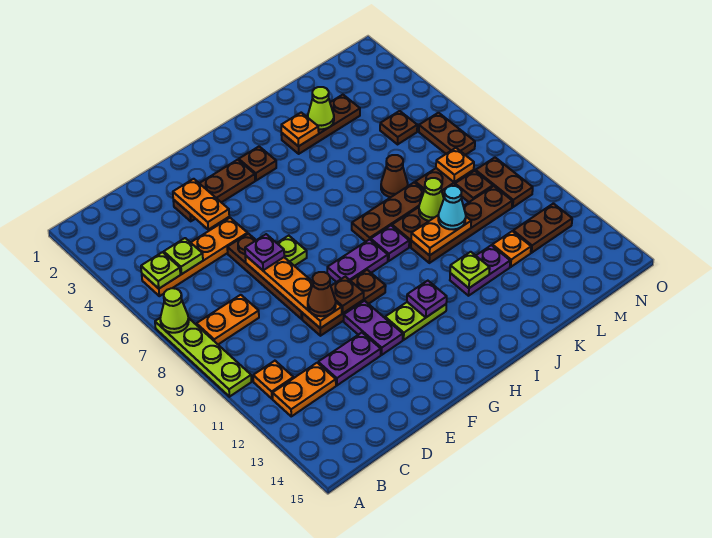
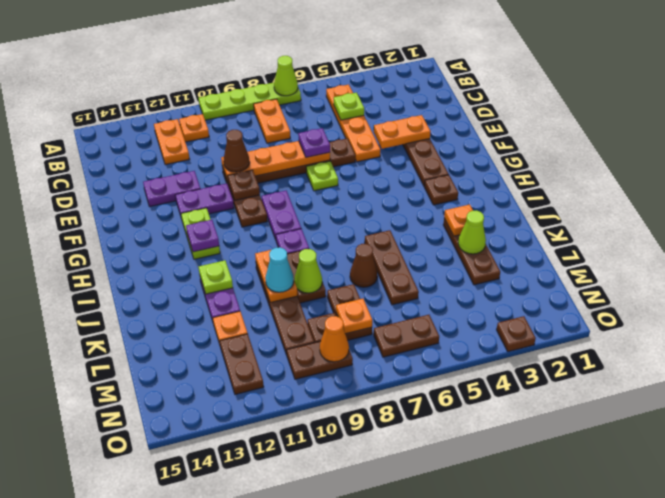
lime plate B5 level 2 -> none
purple plate D12:E12 level 1 -> purple plate E12:E13 level 1
brown plate I8:K8 level 1 -> brown plate J6:L6 level 1
brown plate M5 level 1 -> brown plate O3 level 1
none -> orange cone N9 level 2

